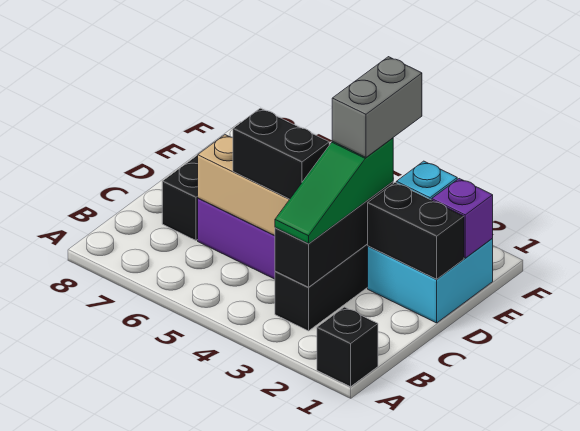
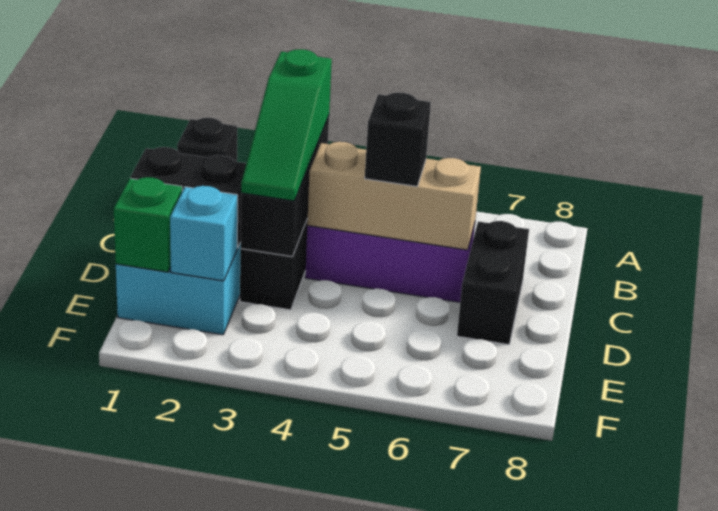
green slope B3:D3 level 3 top D -> green slope B3:D3 level 3 top B
black brick C4:C5 level 3 -> black brick C5 level 3
grey brick D3:E3 level 4 -> none
purple brick E1 level 2 -> green brick E1 level 2

